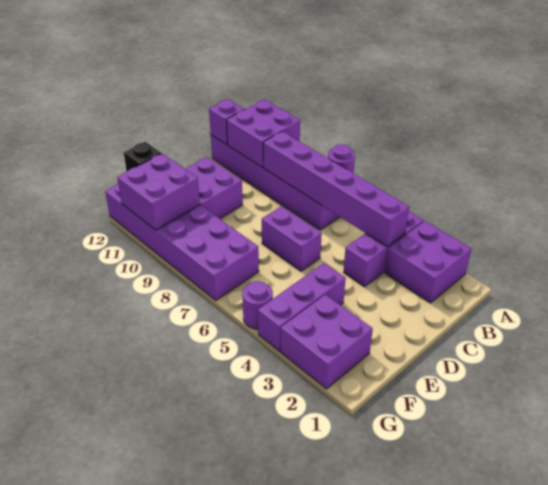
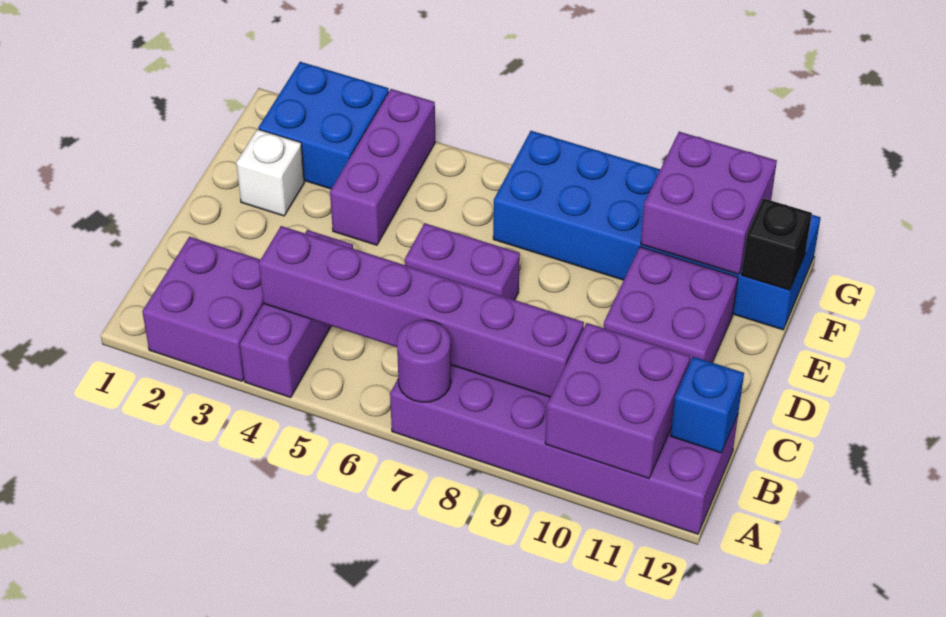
purple brick B12 level 2 -> blue brick B12 level 2
none -> white brick E2 level 1
purple brick F2:G3 level 1 -> blue brick F2:G3 level 1
purple brick F7:G12 level 1 -> blue brick F7:G12 level 1
purple round brick G5 level 1 -> none

